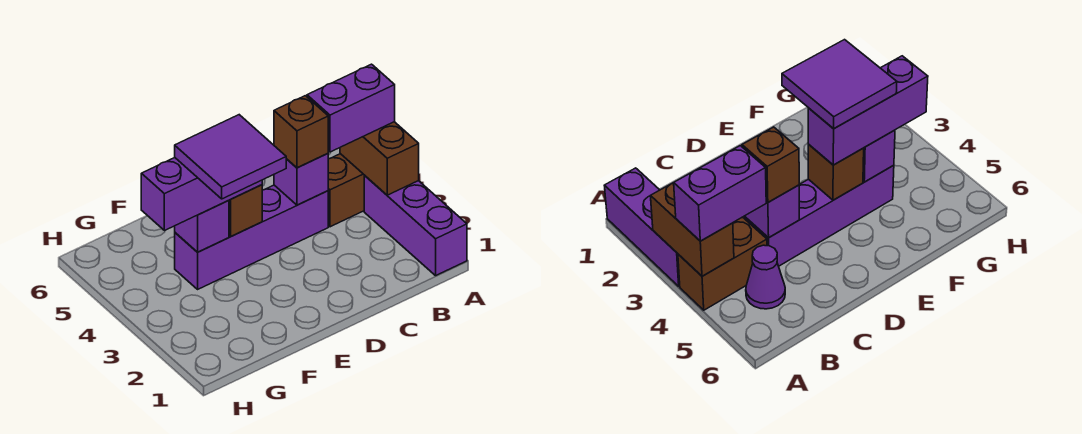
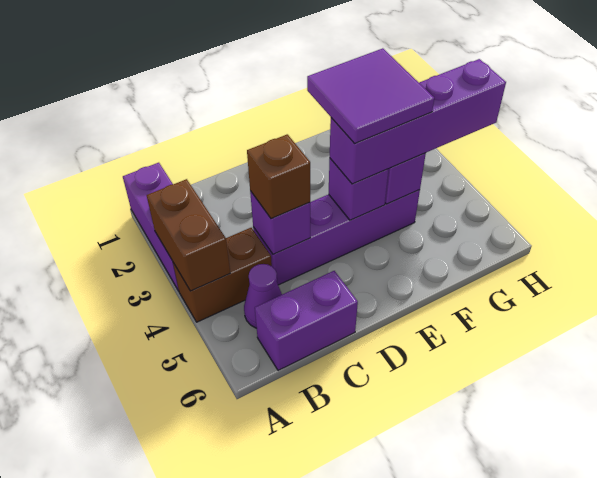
purple brick A4:B4 level 3 -> purple brick B6:C6 level 1
brown brick E4 level 2 -> purple brick E4 level 2
purple brick E4:G4 level 3 -> purple brick E4:H4 level 3

